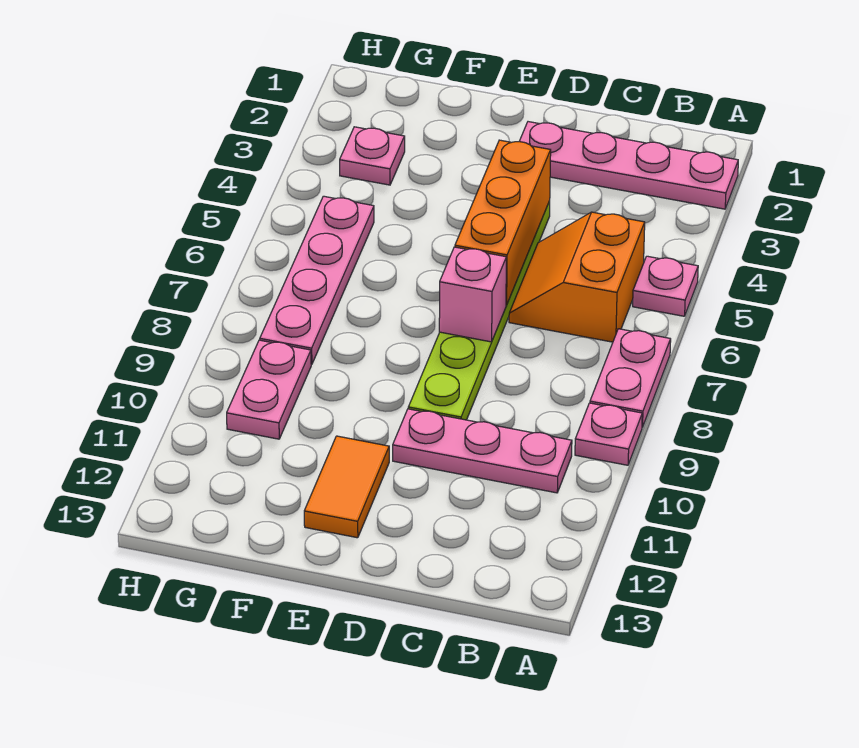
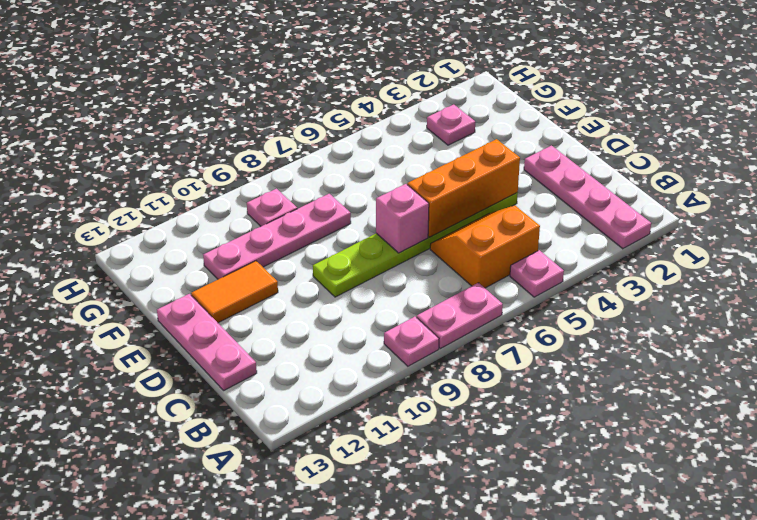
pink plate B10:D10 level 1 -> pink plate C13:E13 level 1
pink plate G5:G8 level 1 -> pink plate F8:F11 level 1
pink plate G9:G10 level 1 -> pink plate G9 level 1

